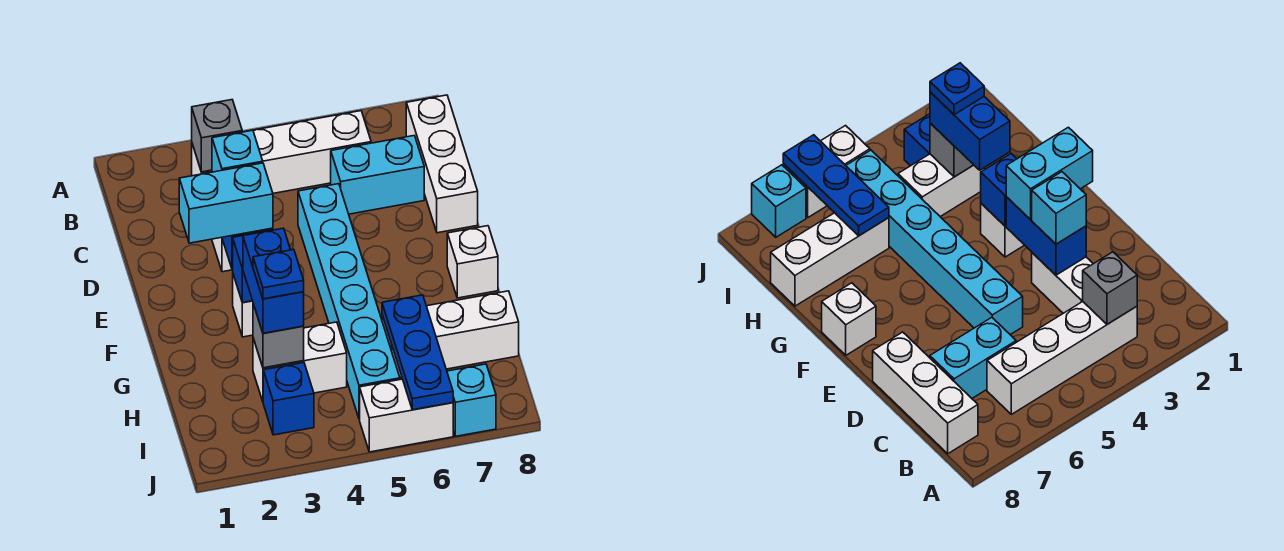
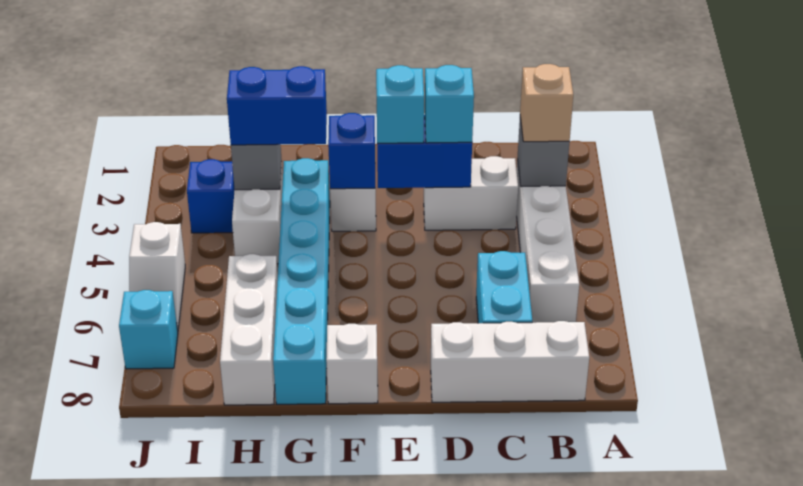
none -> tan brick B3 level 3
cyan brick D5:I5 level 1 -> cyan brick G3:G8 level 1
cyan brick E2:E3 level 3 -> cyan brick E3 level 3
blue plate H3 level 4 -> none
blue plate H6:J6 level 2 -> none
white brick J5:J6 level 1 -> white slope J5:J6 level 1 top 5

